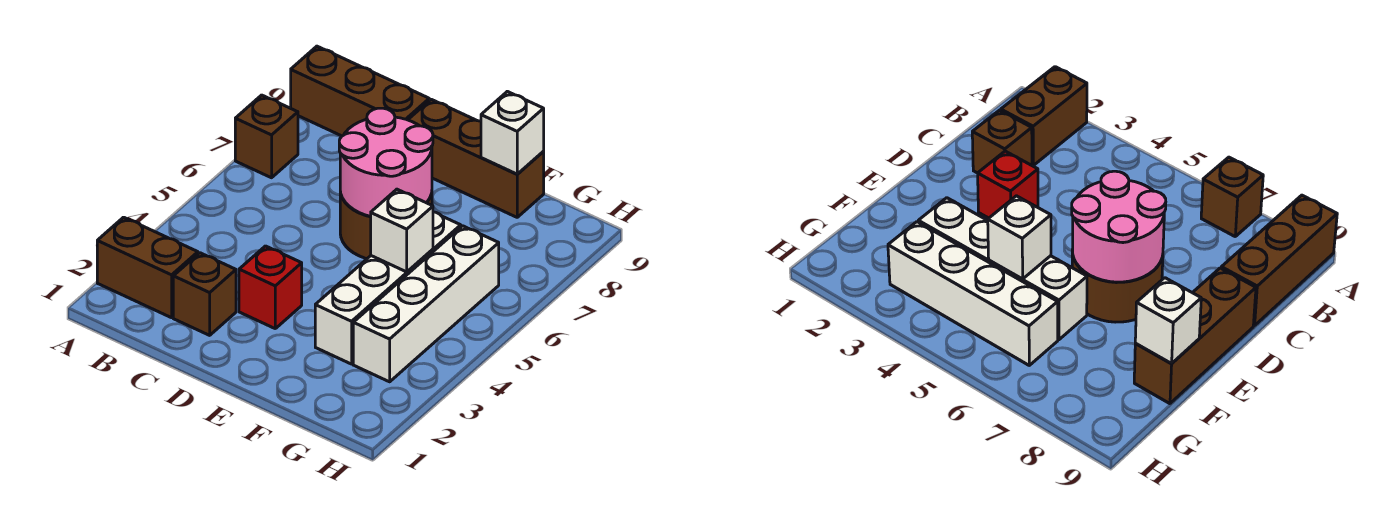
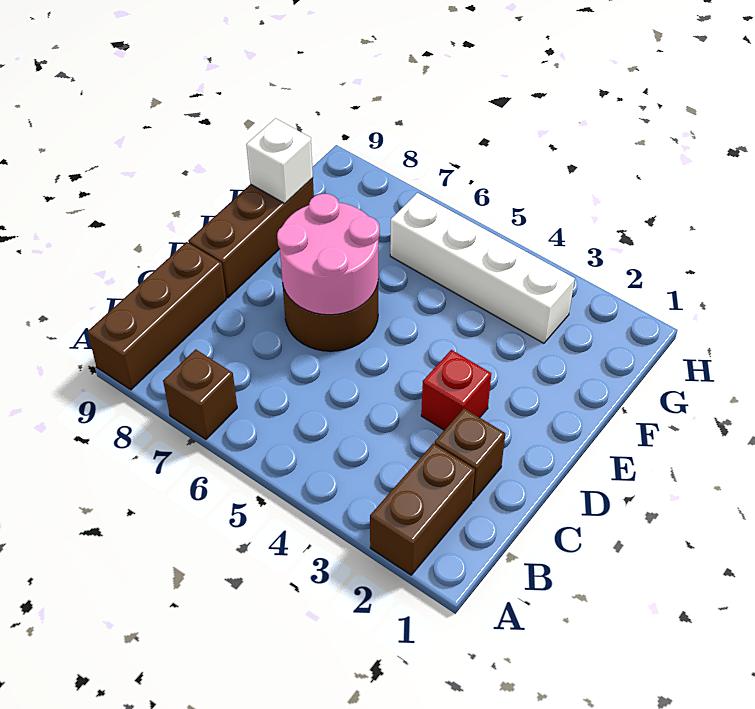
white brick F3:F6 level 1 -> none
white brick F5 level 2 -> none

